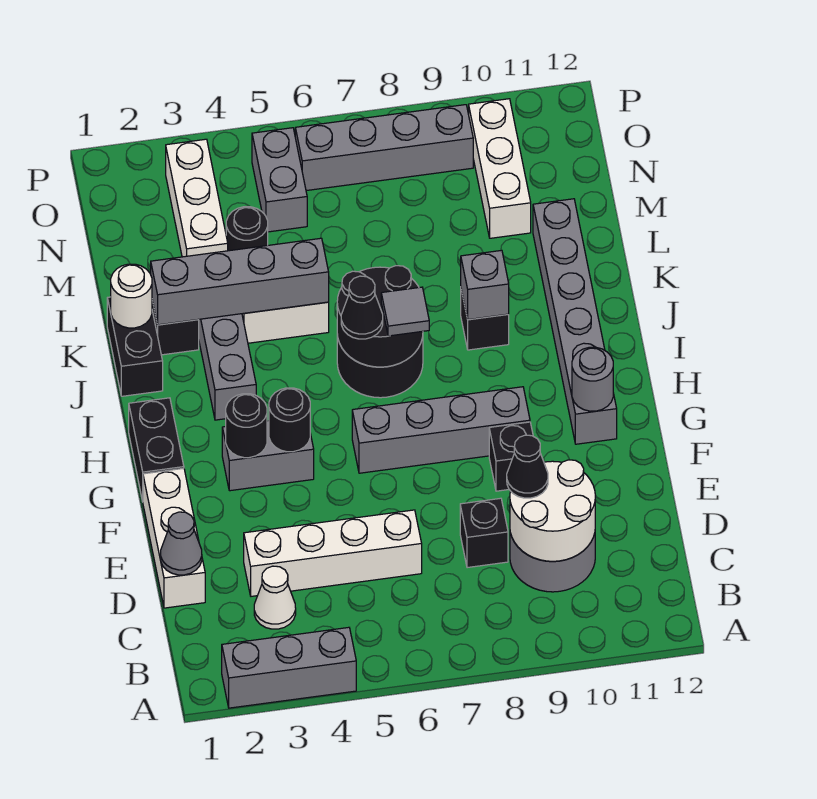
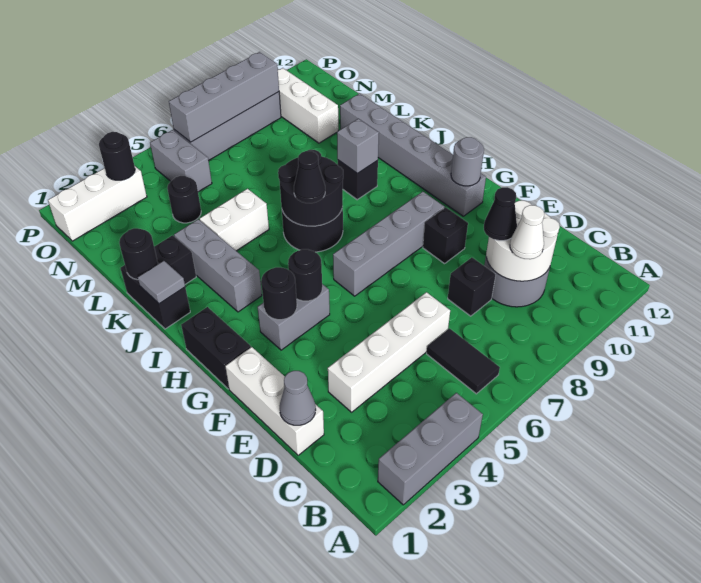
none -> black tile B6:C6 level 1
white cone C3 level 1 -> white cone C9 level 3
grey tile I7 level 3 -> grey tile J1 level 2
white round brick K1 level 2 -> black round brick K1 level 2
grey brick K2:K5 level 2 -> grey brick O6:O9 level 2
white brick M3:O3 level 1 -> white brick O1:O3 level 1
none -> black round brick O3 level 2

